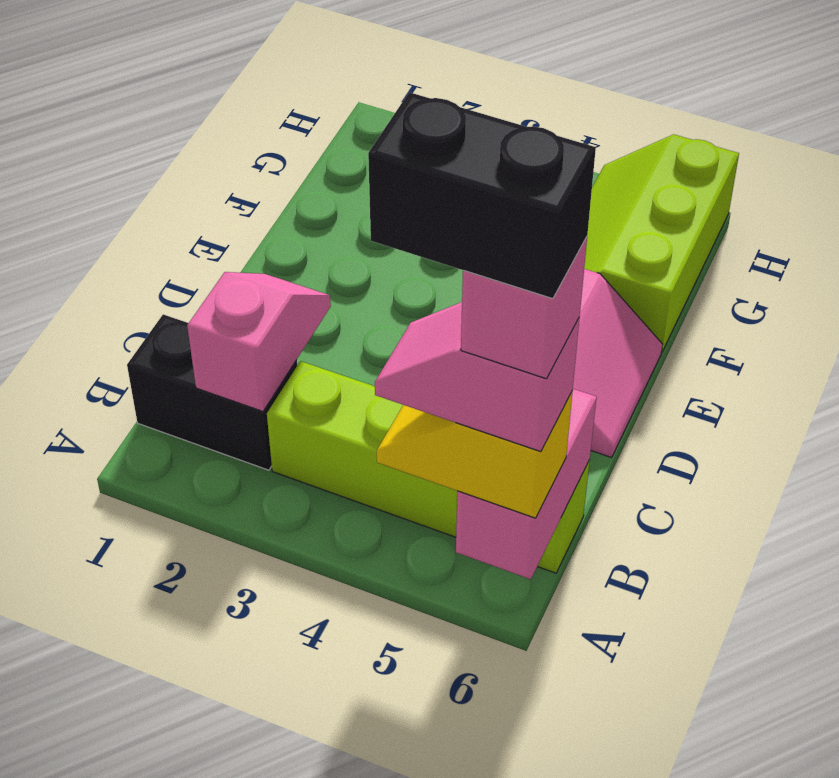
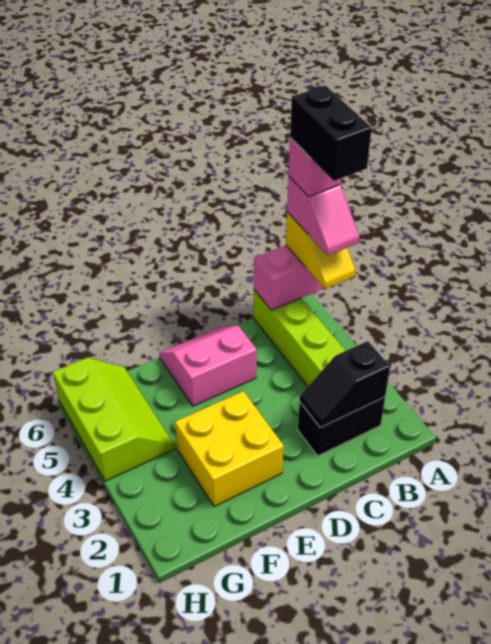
black brick B1:B2 level 1 -> black brick B2:C2 level 1
pink slope B2:C2 level 2 top B -> black slope B2:C2 level 2 top B
none -> yellow brick E2:F3 level 1
lime slope F5:H6 level 1 top 6 -> lime slope G4:H6 level 1 top H

